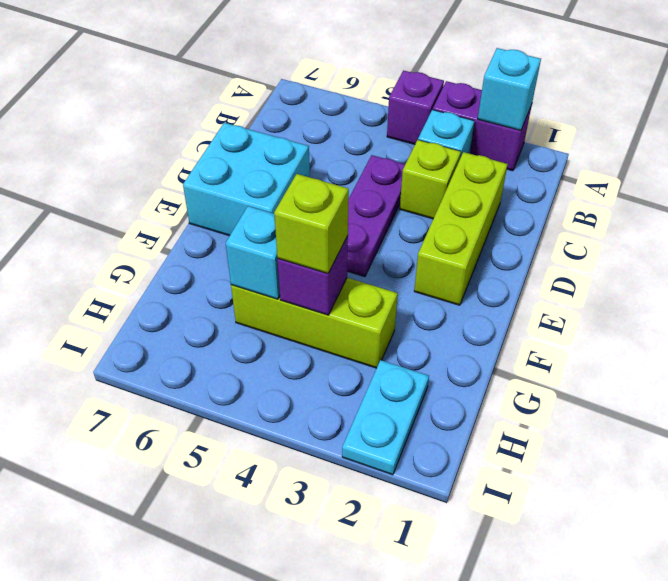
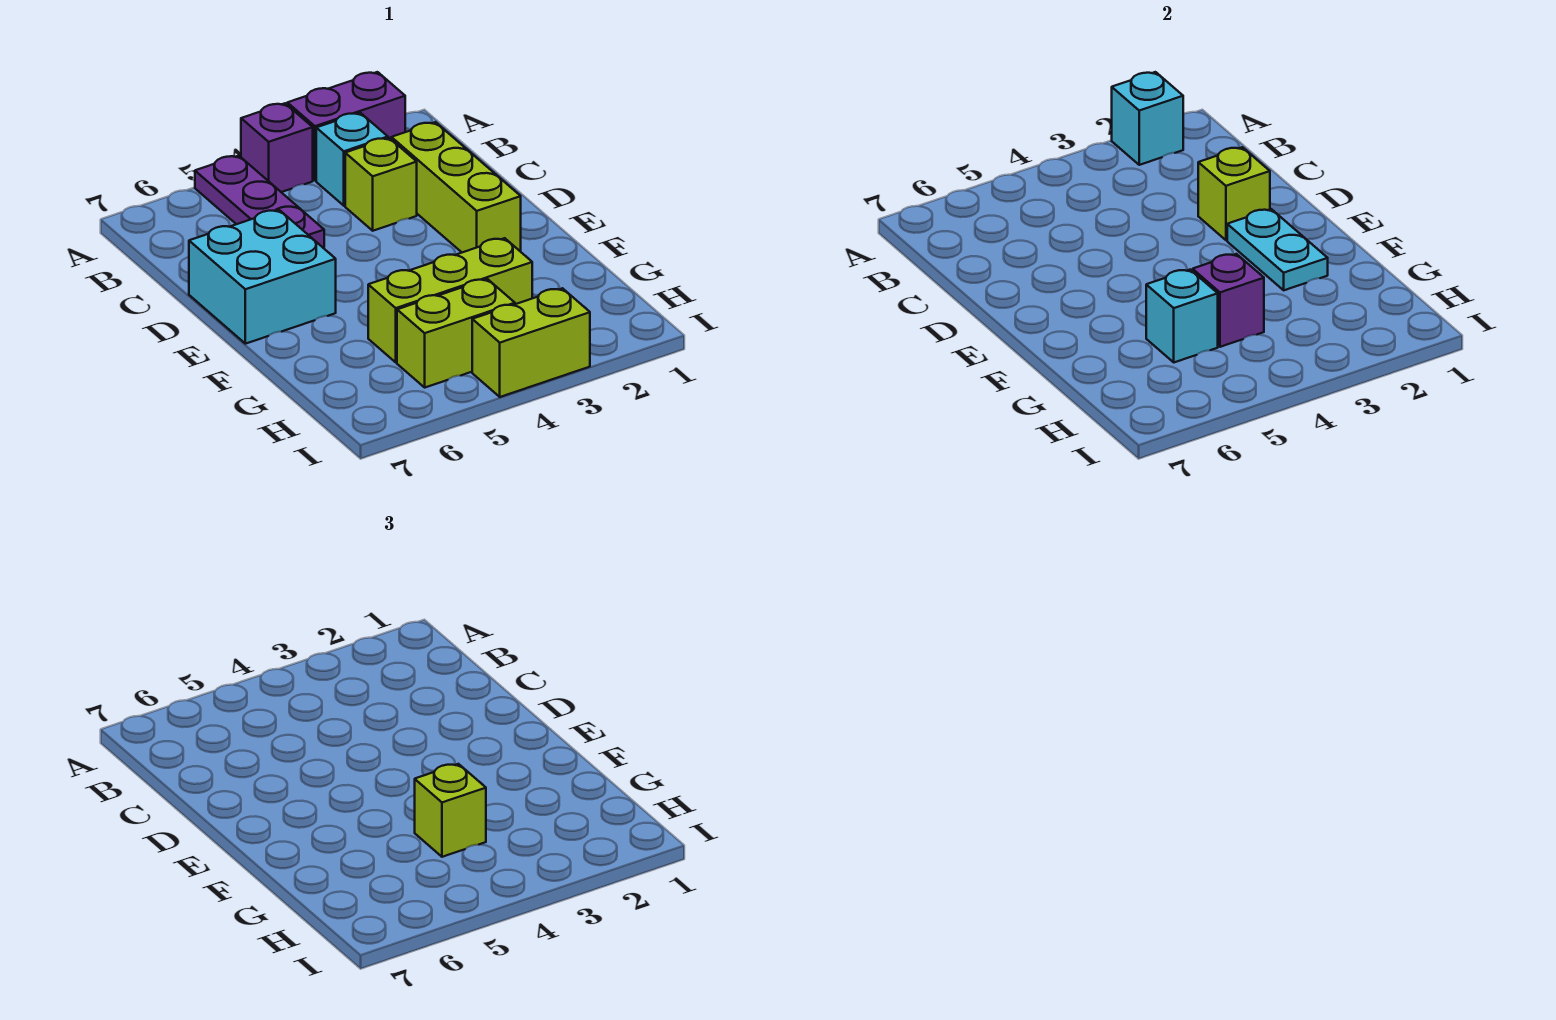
purple plate C4:E4 level 1 -> purple plate A5:C5 level 1
none -> lime brick D2 level 2
cyan plate H2:I2 level 1 -> cyan plate E2:F2 level 2
none -> lime brick H4:H5 level 1
none -> lime brick I3:I4 level 1

